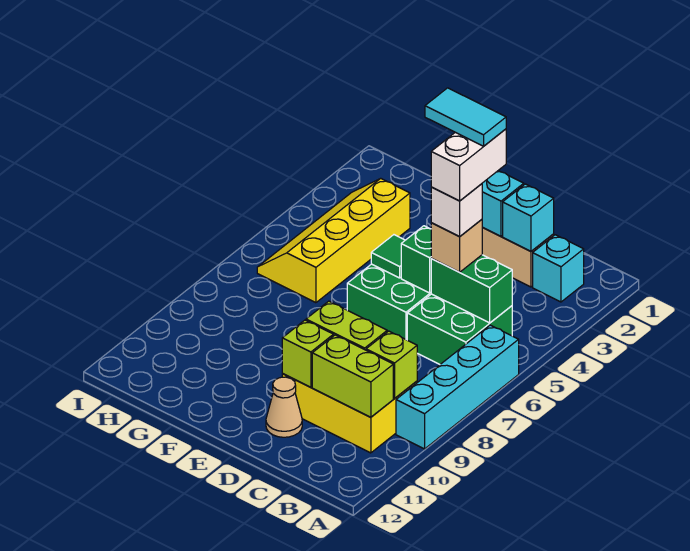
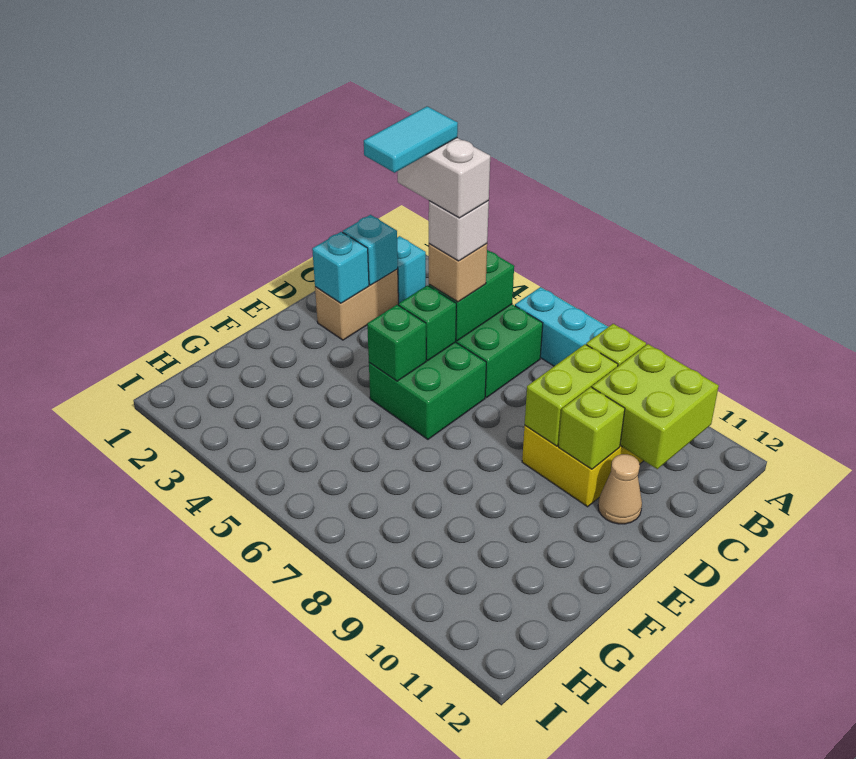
lime brick B10:C10 level 2 -> lime brick B10:C11 level 2
green tile E5 level 2 -> green brick E5 level 2
yellow slope G3:H6 level 1 top G -> none

